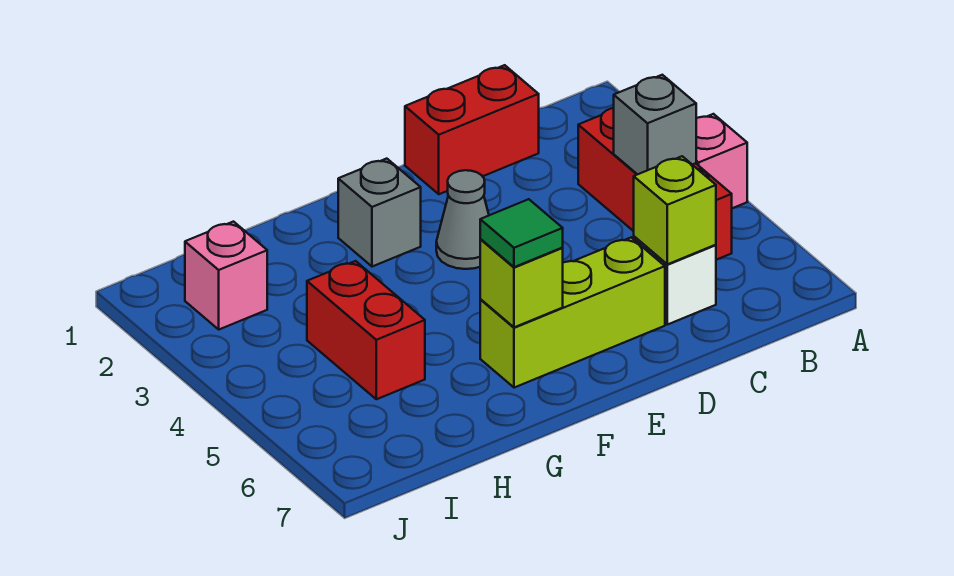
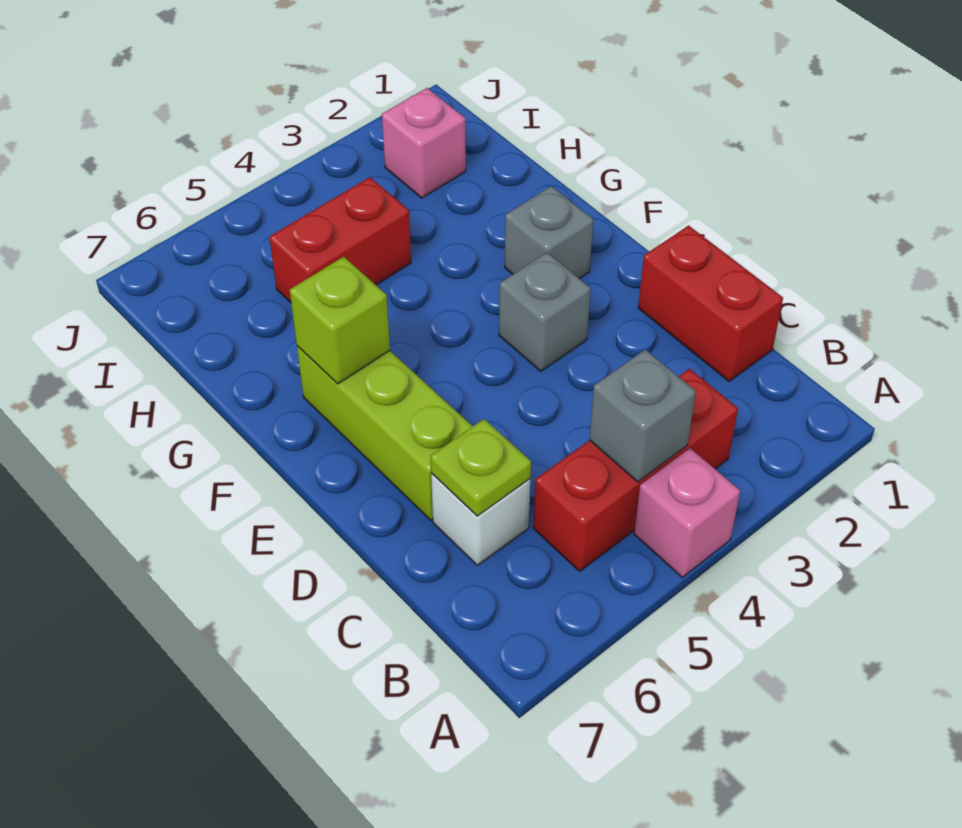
lime brick C6 level 2 -> lime plate C6 level 2
grey cone E3 level 1 -> grey brick E3 level 1
green tile F6 level 3 -> none

